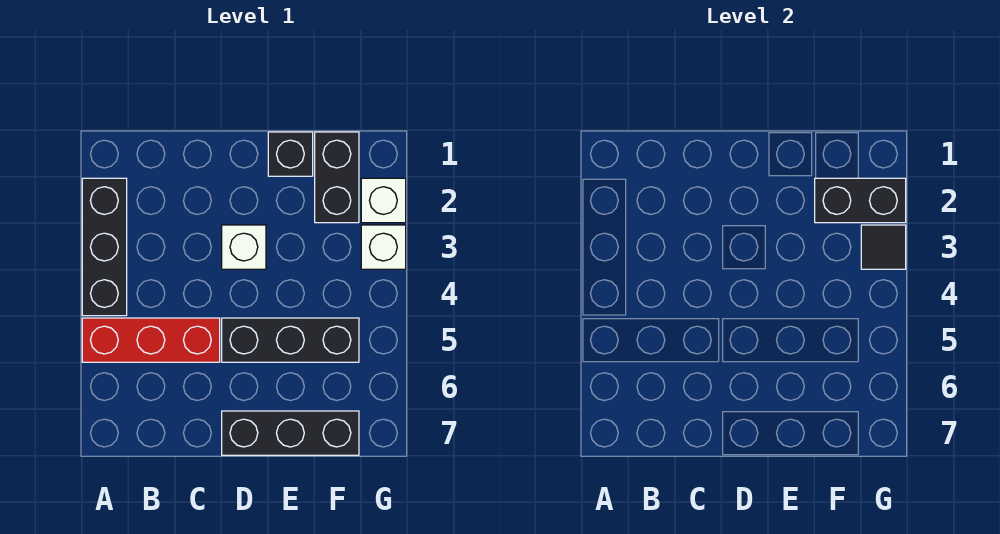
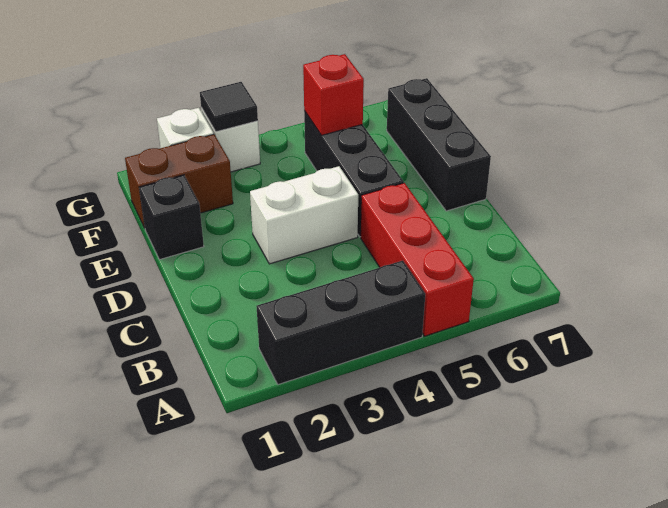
white brick D3 level 1 -> white brick D3:D4 level 1
black brick F1:F2 level 1 -> brown brick F1:F2 level 1
black brick F2:G2 level 2 -> none
none -> red brick F5 level 2

